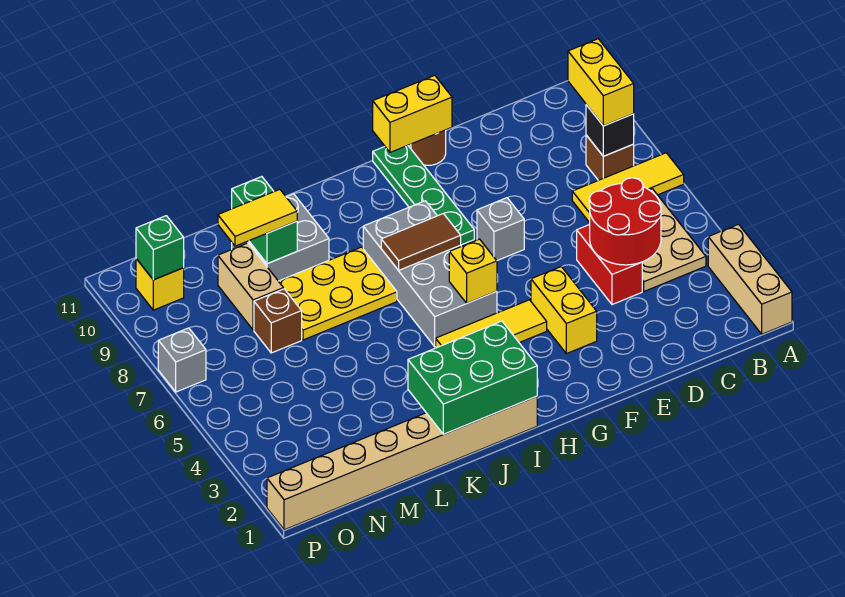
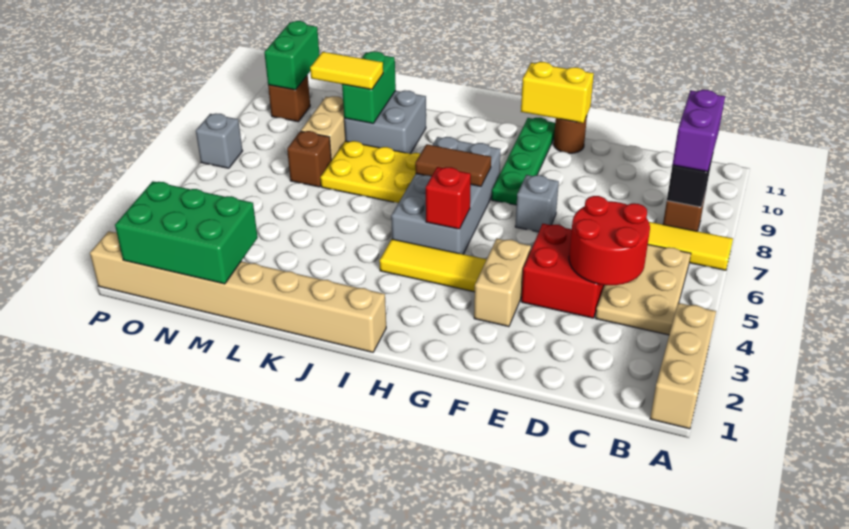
yellow brick B8:B9 level 3 -> purple brick B8:B9 level 3
red brick D4:D5 level 1 -> red brick D4:E5 level 1
yellow brick F3:F4 level 1 -> tan brick F3:F4 level 1
yellow brick H5 level 2 -> red brick H5 level 2
green brick I1:K2 level 2 -> green brick M1:O2 level 2
yellow brick O10 level 1 -> brown brick O10 level 1
green brick O10 level 2 -> green brick O10:O11 level 2

